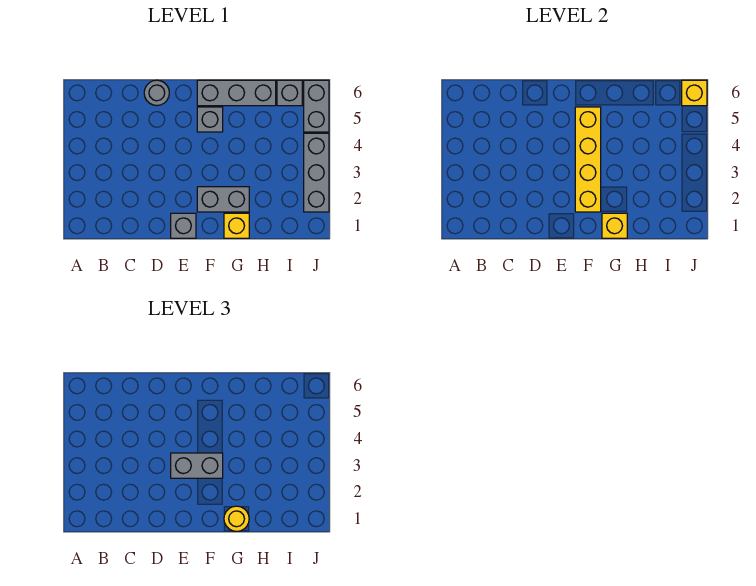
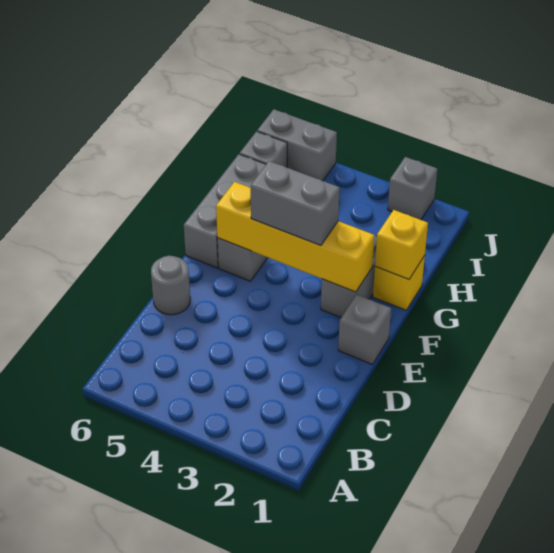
grey brick E3:F3 level 3 -> grey brick F3:F4 level 3
yellow round brick G1 level 3 -> none
grey brick J2:J4 level 1 -> grey brick J2 level 1
yellow brick J6 level 2 -> none

